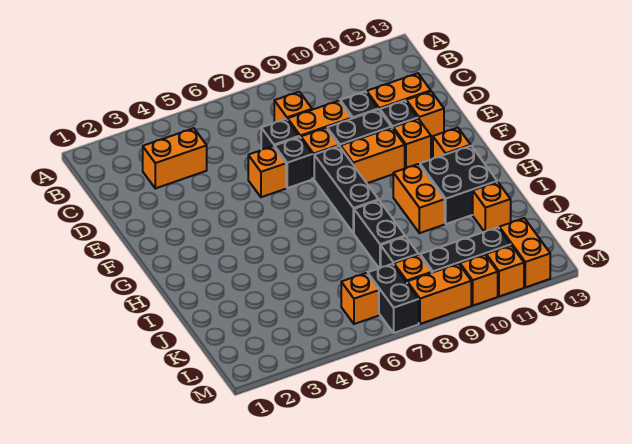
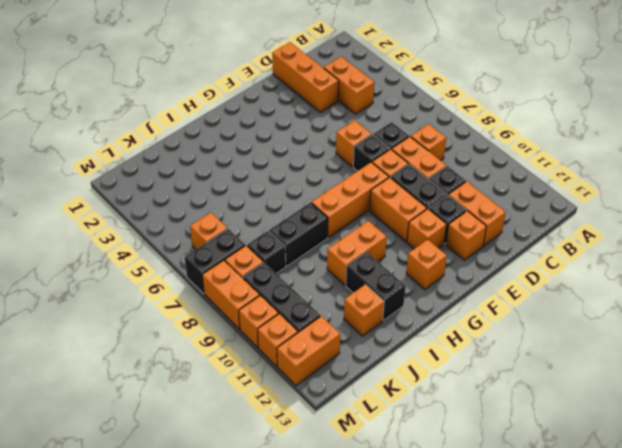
none -> orange brick D1:D3 level 1
black brick F8:H8 level 1 -> orange brick F8:H8 level 1
black brick H11:I12 level 1 -> black brick I11:I12 level 1

